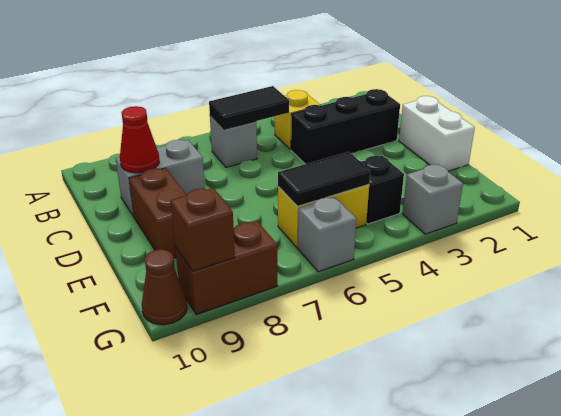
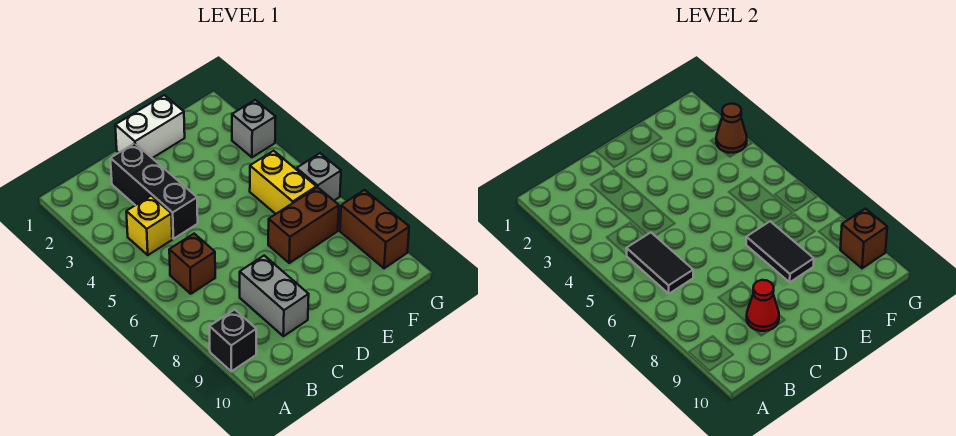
grey brick B6 level 1 -> brown brick B6 level 1
brown brick D9:E9 level 1 -> brown brick E7:F7 level 1
black brick F4 level 1 -> black brick A9 level 1
black tile F5:F6 level 2 -> black tile E7:E8 level 2
brown cone G10 level 1 -> brown cone G3 level 2

